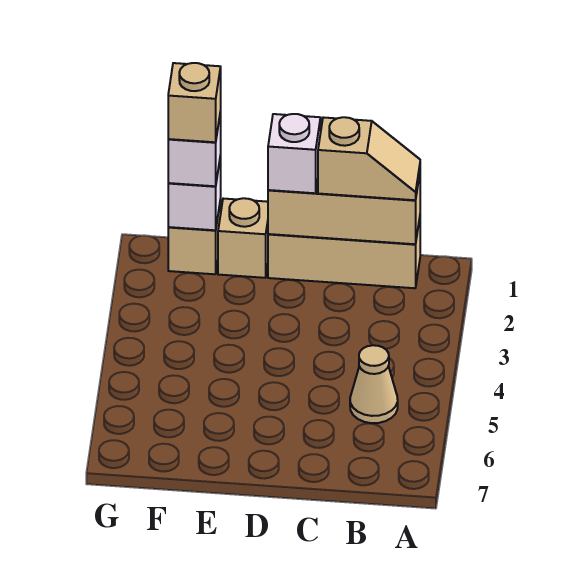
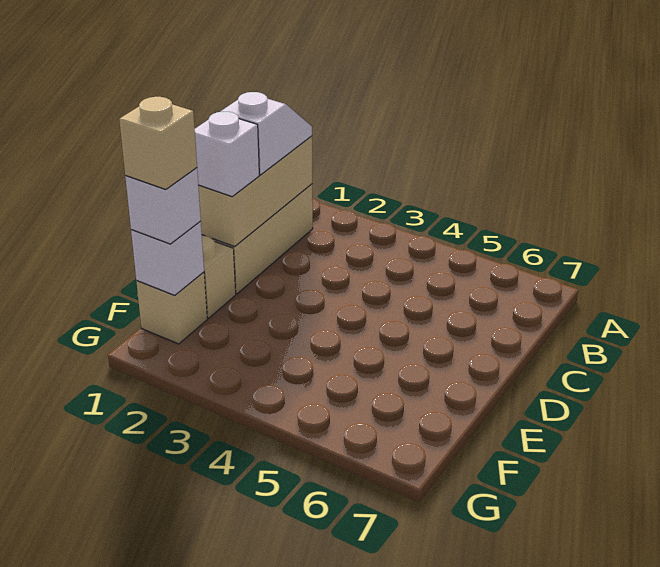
tan slope B1:C1 level 3 top C -> white slope B1:C1 level 3 top C
tan cone B5 level 1 -> none

